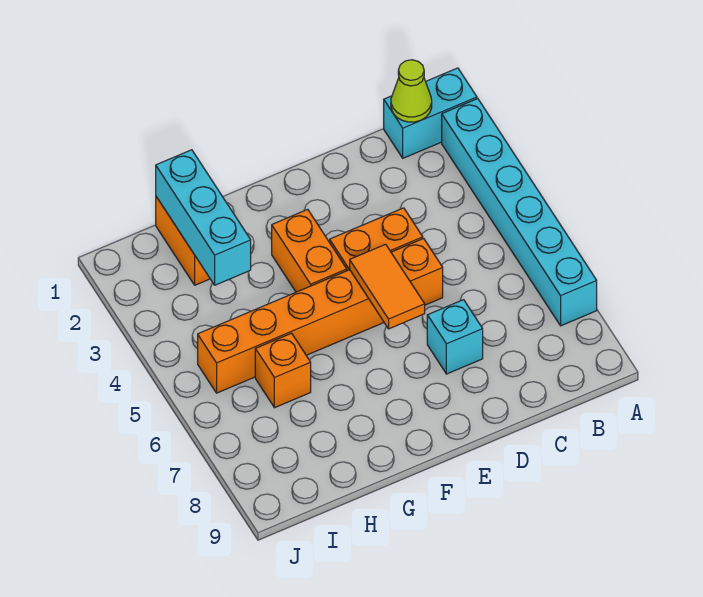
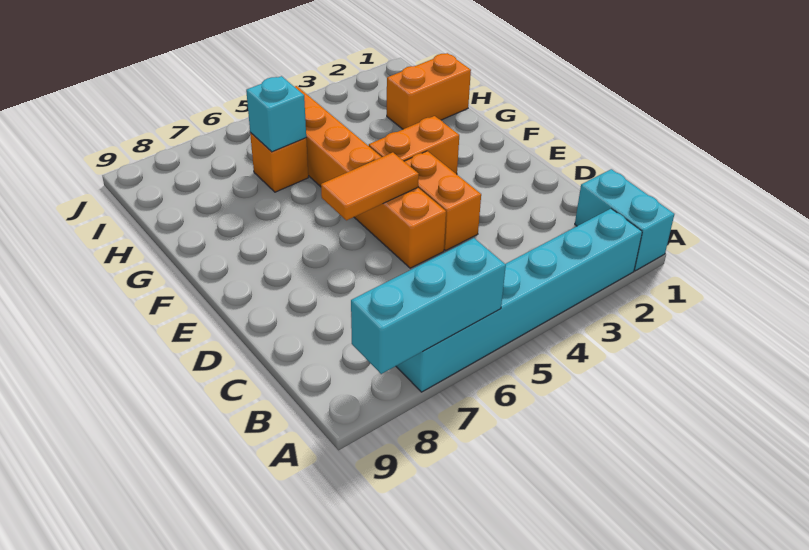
lime cone B1 level 2 -> none
cyan brick D7 level 1 -> cyan brick H6 level 2
cyan brick H1:H3 level 2 -> cyan brick A6:A8 level 2

